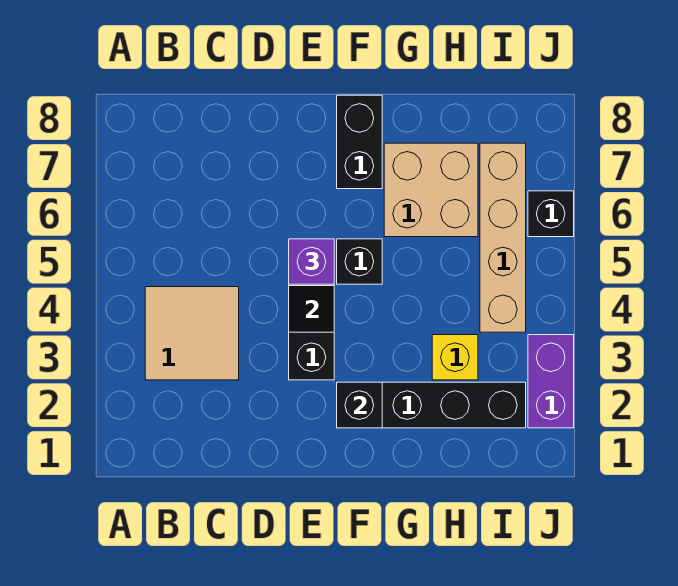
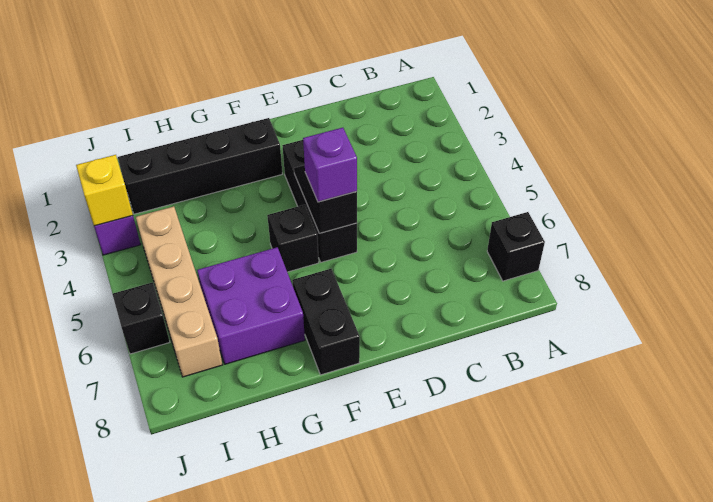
tan tile B3:C4 level 1 -> none
black brick F2 level 2 -> black brick A7 level 1
tan brick G6:H7 level 1 -> purple brick G6:H7 level 1
yellow brick H3 level 1 -> yellow brick J3 level 2

